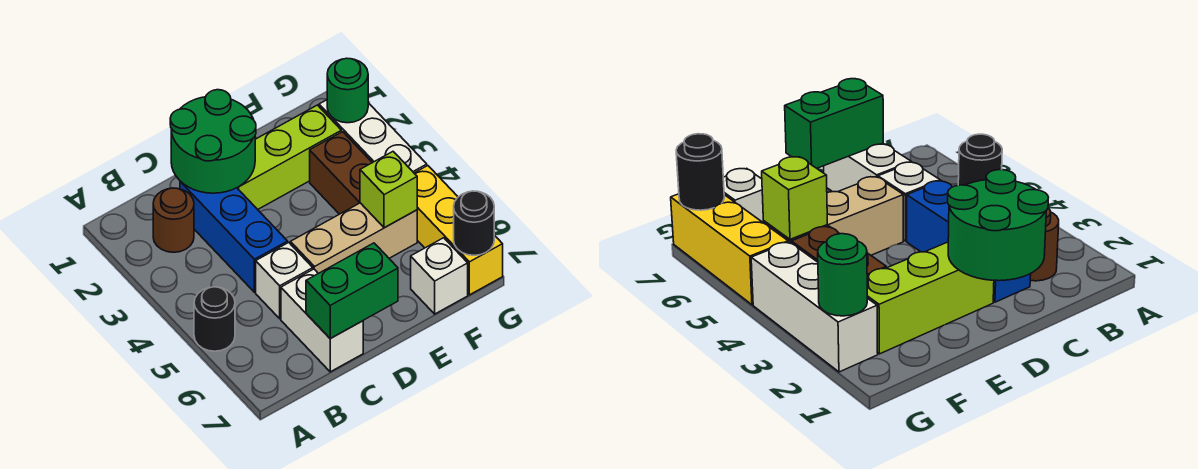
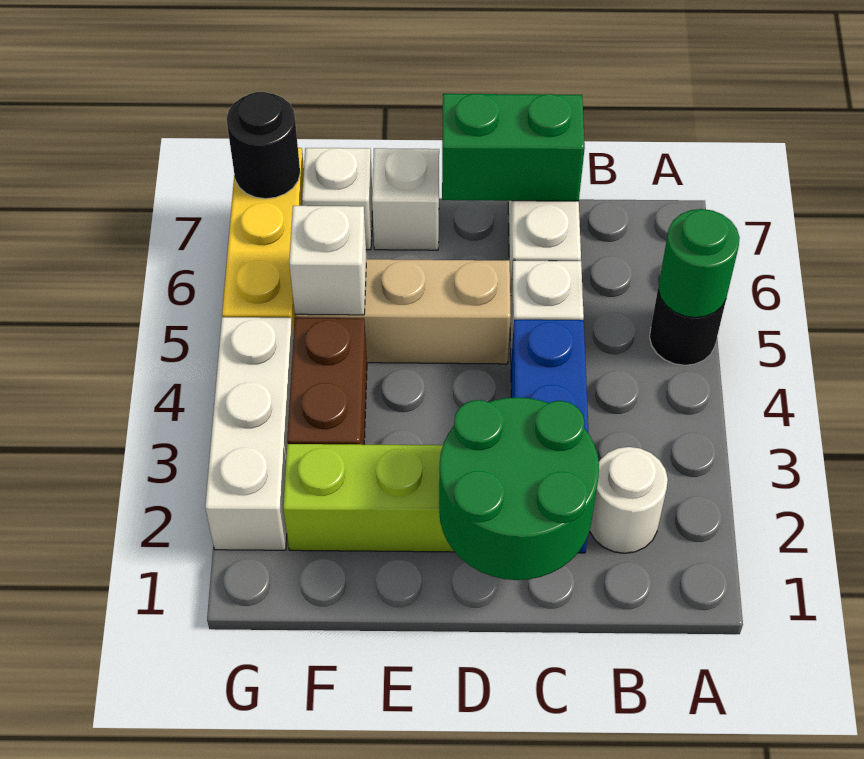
brown round brick B2 level 1 -> white round brick B2 level 1
none -> white brick E7 level 1
lime brick F5 level 2 -> white brick F5 level 2
green round brick G2 level 2 -> green round brick A5 level 2

